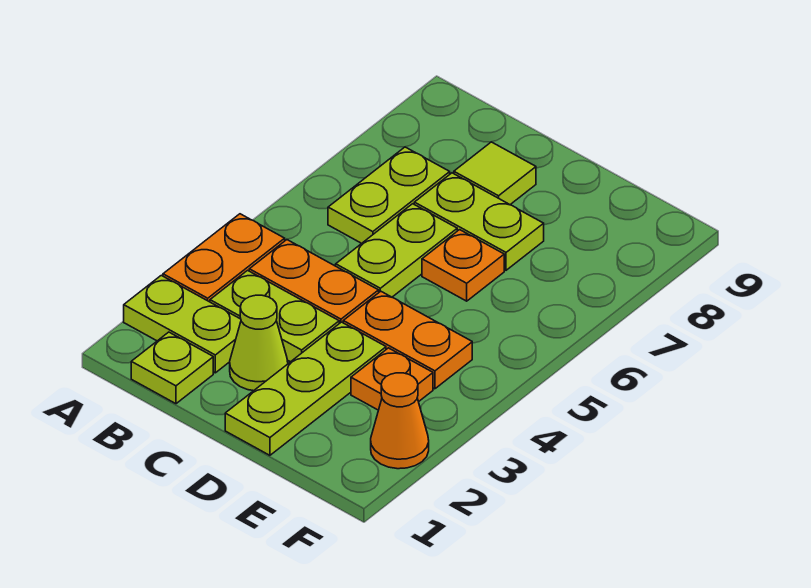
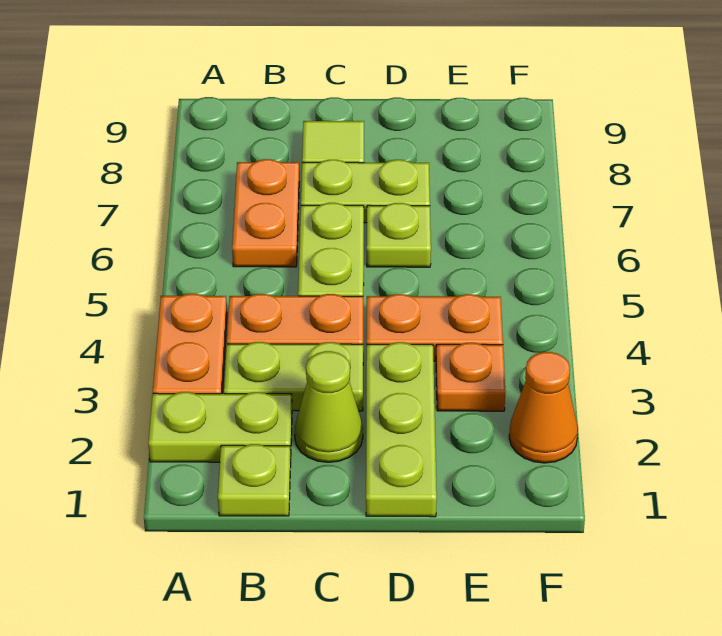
lime plate B6:B7 level 1 -> orange plate B6:B7 level 1
orange plate D6 level 1 -> lime plate D6 level 1

